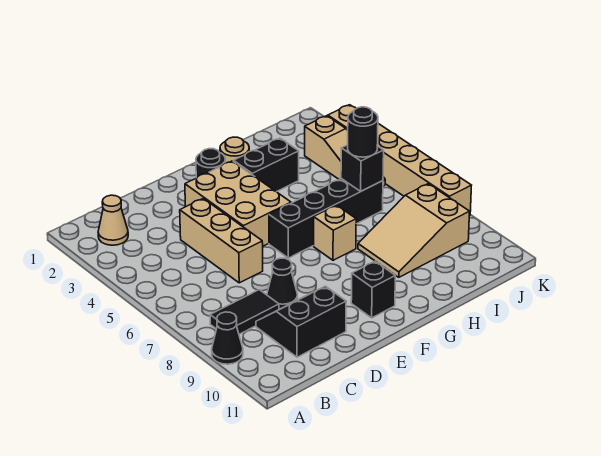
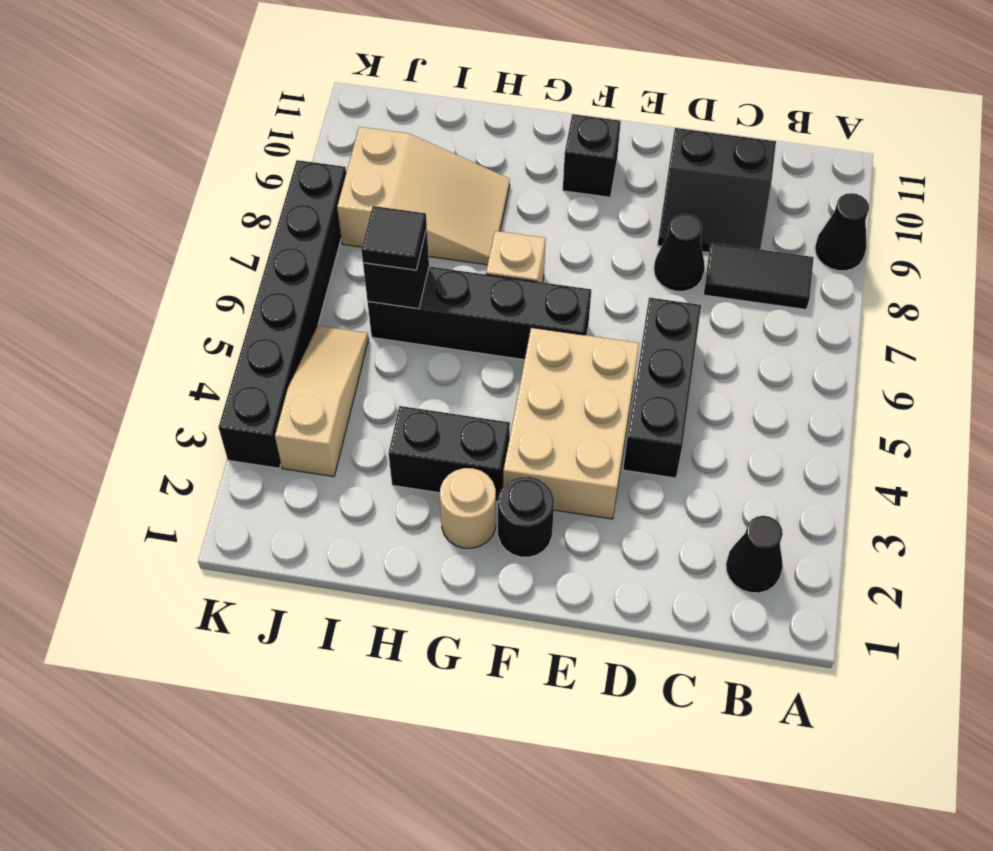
tan cone B2 level 1 -> black cone B2 level 1
tan brick D4:D6 level 1 -> black brick D4:D6 level 1
black round brick I6 level 3 -> black tile I6 level 3
tan brick K3:K8 level 1 -> black brick K3:K8 level 1

